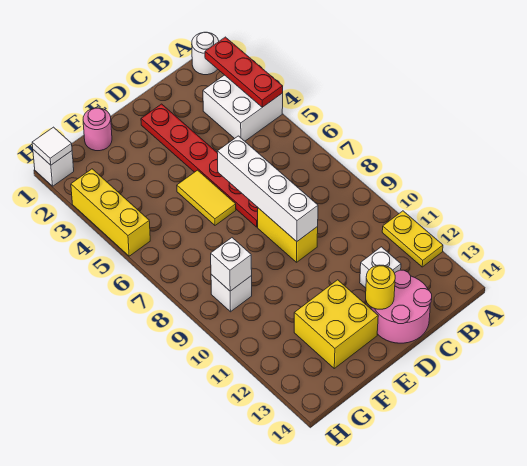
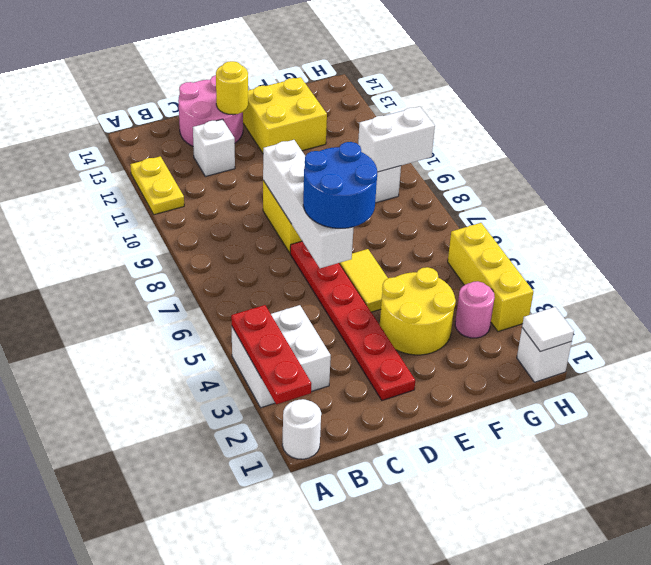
none -> blue round brick D6:E7 level 3
none -> yellow round brick E3:F4 level 1
pink round brick F1 level 1 -> pink round brick G3 level 1
white brick G9 level 2 -> white brick G9:H9 level 2

